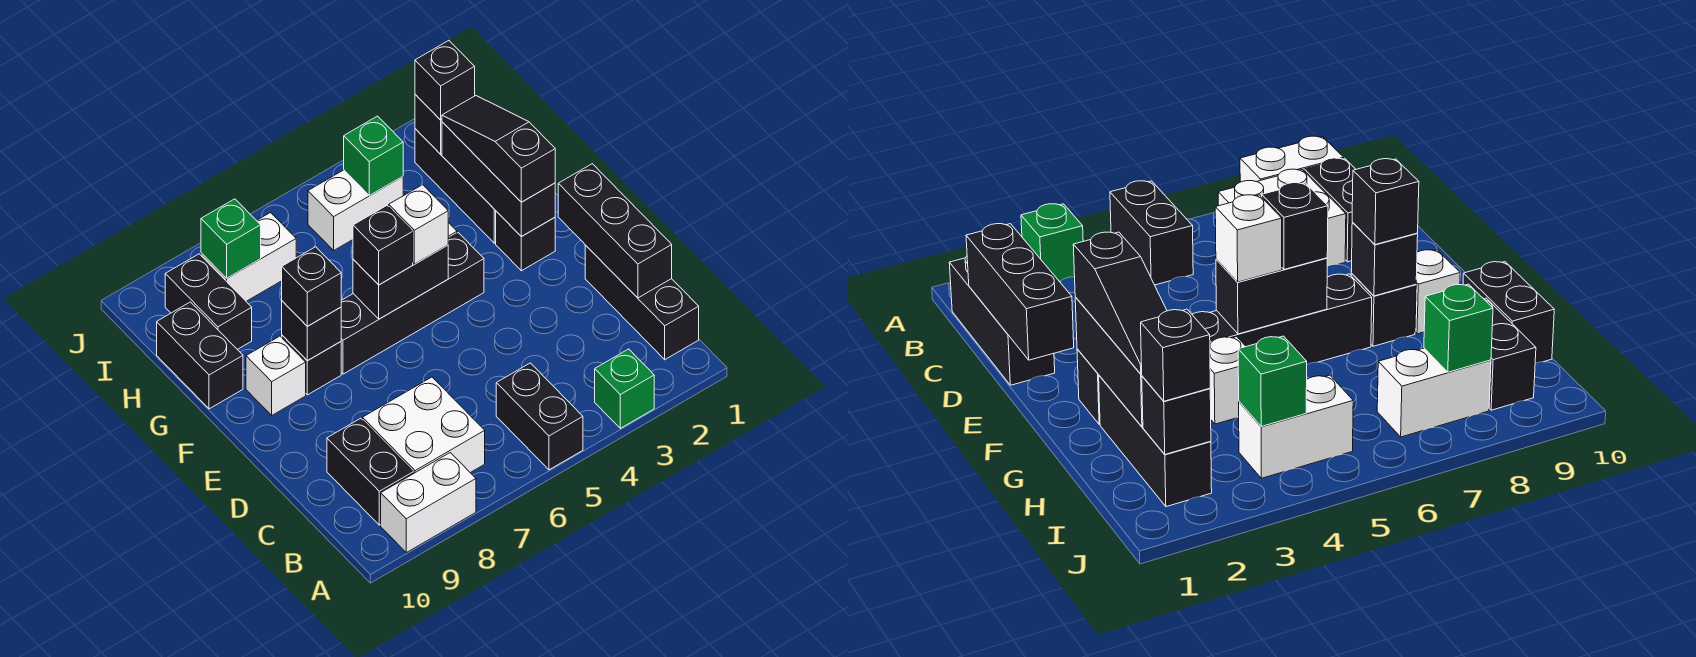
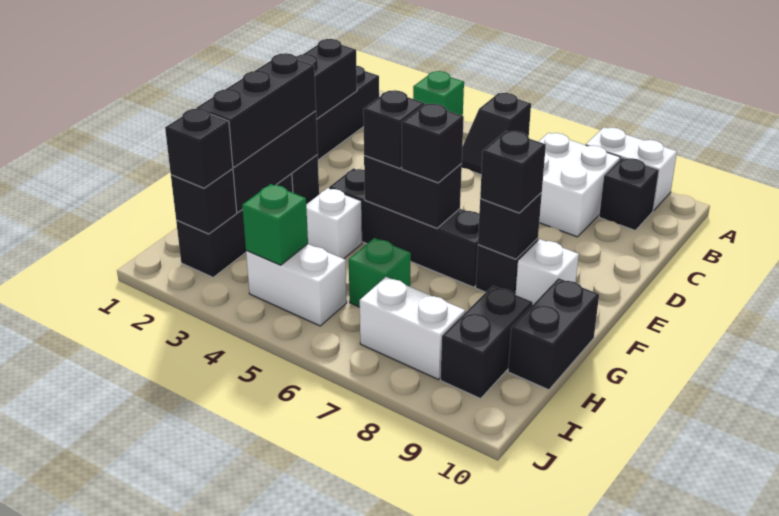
black brick A5:B5 level 1 -> black slope A5:B5 level 1 top A
black brick B9:C9 level 1 -> black brick B9 level 1
black slope F2:H2 level 3 top F -> black brick F2:H2 level 3
white brick F5 level 3 -> black brick F5 level 3
green brick I8 level 2 -> green brick H6 level 1

